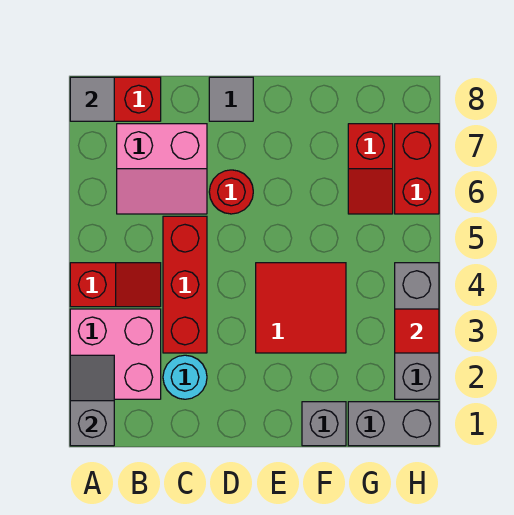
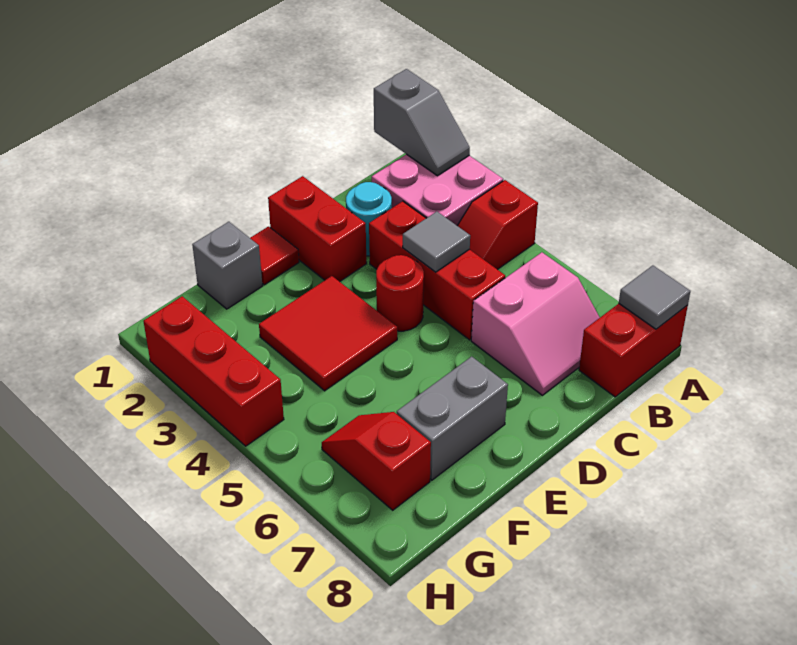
pink slope B6:C7 level 1 top 7 -> pink slope B6:C7 level 1 top 6
red round brick D6 level 1 -> red round brick D4 level 1
grey tile D8 level 1 -> grey tile C4 level 2
grey brick G1:H1 level 1 -> grey brick E7:F7 level 1
grey brick H2:H4 level 1 -> red brick H2:H4 level 1
red tile H3 level 2 -> red tile E1 level 1
red brick H6:H7 level 1 -> red brick D1:D2 level 1

